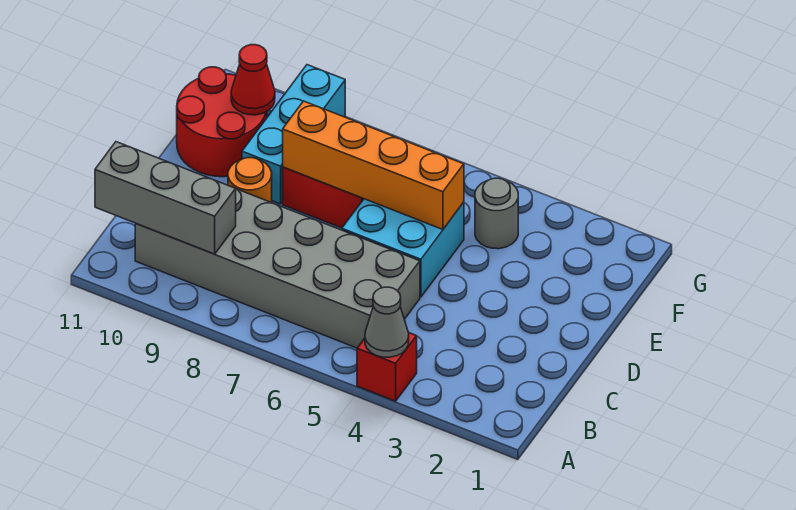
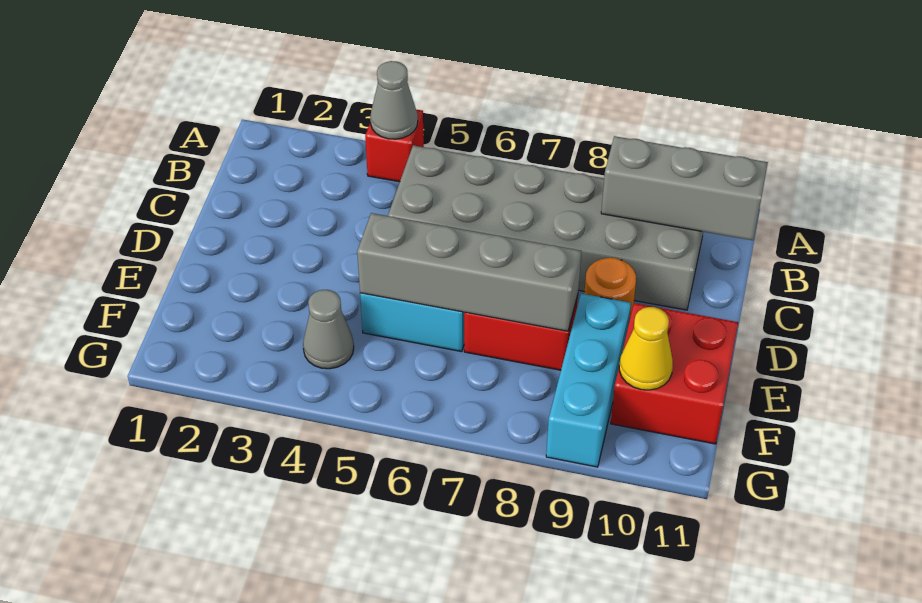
orange brick E5:E8 level 2 -> grey brick E5:E8 level 2
red round brick E10:F11 level 1 -> red brick E10:F11 level 1
grey round brick F4 level 1 -> grey cone F4 level 1
red cone F10 level 2 -> yellow cone F10 level 2

